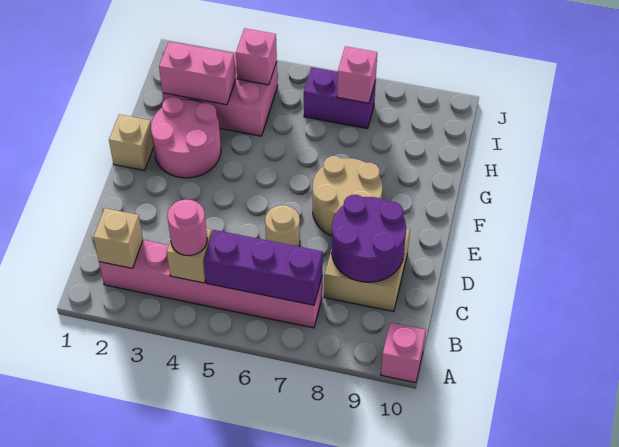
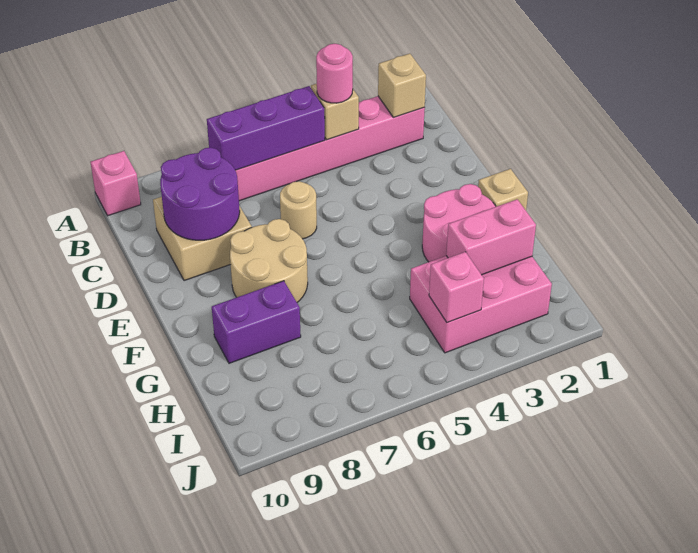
purple brick I6:I7 level 1 -> purple brick G8:G9 level 1
pink brick I7 level 2 -> none

